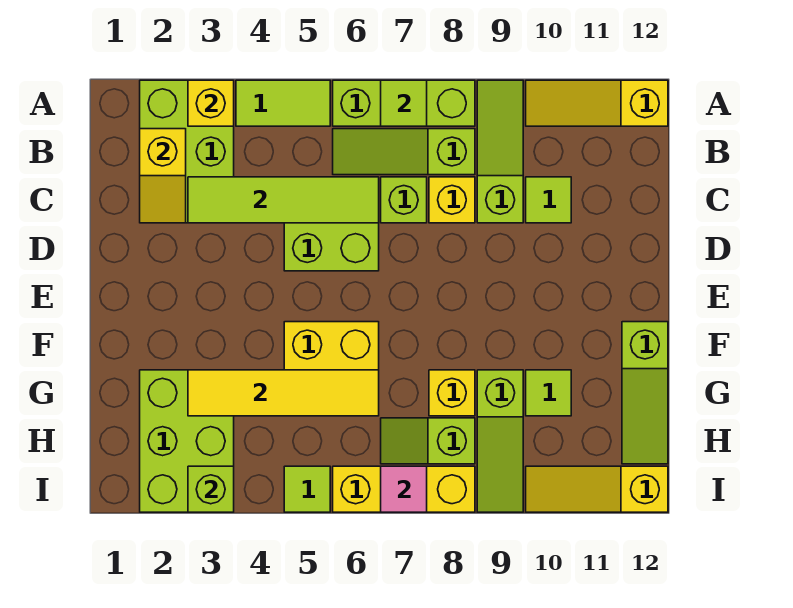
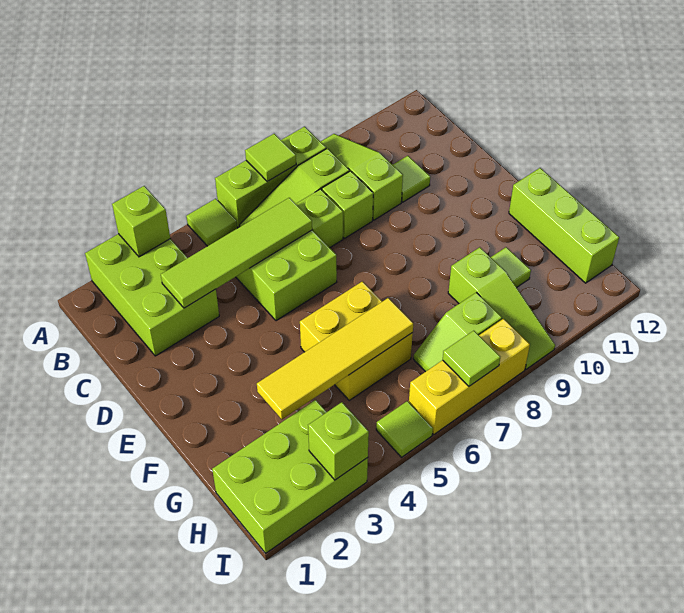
yellow brick A3 level 2 -> lime brick A3 level 2
lime tile A4:A5 level 1 -> lime tile A5 level 1
yellow slope A10:A12 level 1 top 12 -> none
yellow slope B2:C2 level 2 top B -> none
yellow brick C8 level 1 -> lime brick C8 level 1
lime slope F12:H12 level 1 top F -> lime brick F12:H12 level 1
lime brick G2:I3 level 1 -> lime brick H1:I3 level 1
yellow brick G8 level 1 -> none
pink tile I7 level 2 -> lime tile I7 level 2
yellow slope I10:I12 level 1 top 12 -> none

